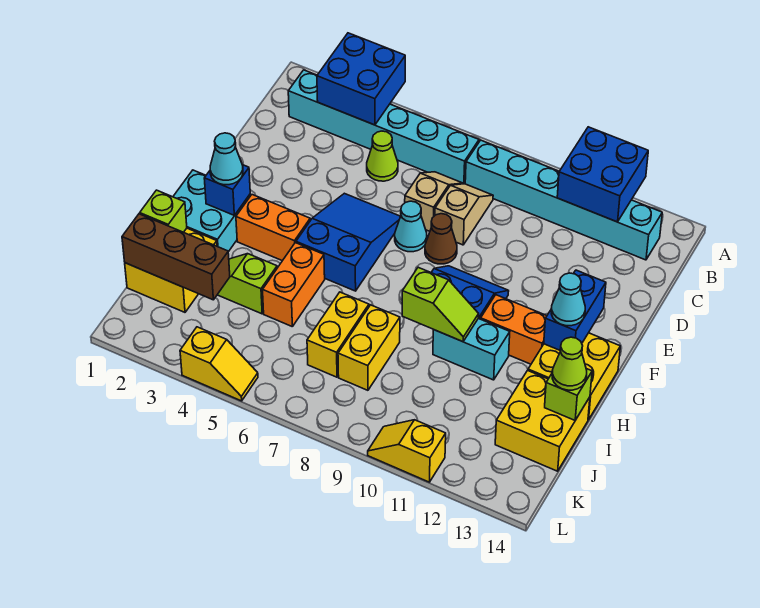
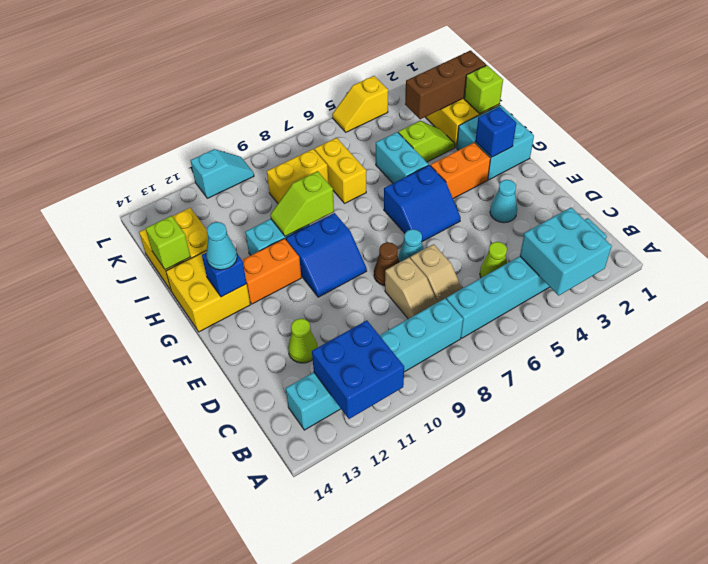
blue brick A3:B4 level 2 -> cyan brick A3:B4 level 2
blue slope E5:G6 level 1 top G -> blue slope F5:G6 level 1 top G
blue brick F13:G13 level 2 -> blue brick G13 level 2
cyan cone G2 level 3 -> cyan cone E3 level 1
orange brick H5:I5 level 1 -> cyan brick H5:I5 level 1
yellow brick I8:J8 level 1 -> yellow brick J8:J9 level 1
lime cone I14 level 3 -> lime cone D12 level 1
yellow slope L10:L11 level 1 top 11 -> cyan slope L10:L11 level 1 top 11

